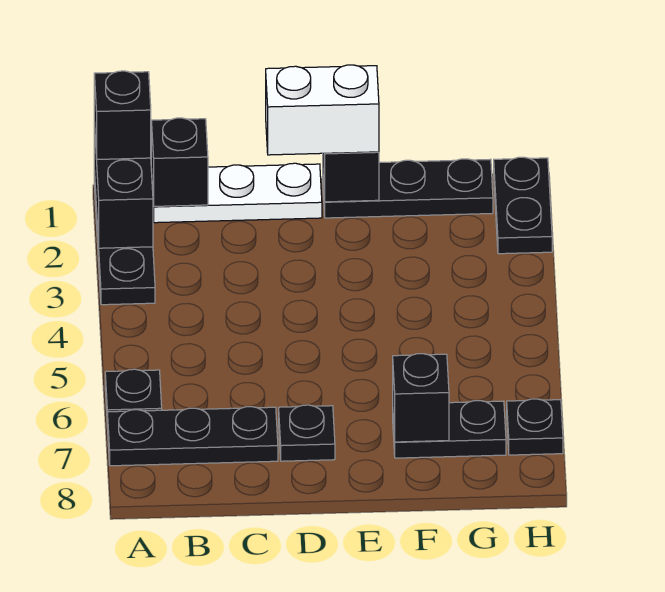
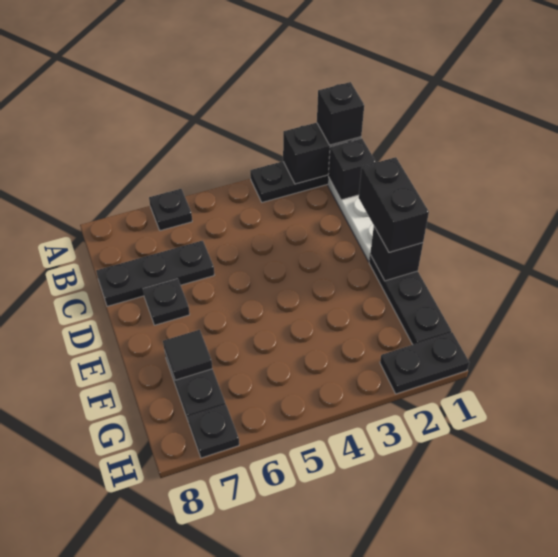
black plate A7:C7 level 1 -> black plate C6:C8 level 1
white brick D1:E1 level 3 -> black brick D1:E1 level 3
black brick F7 level 2 -> black tile F7 level 2

